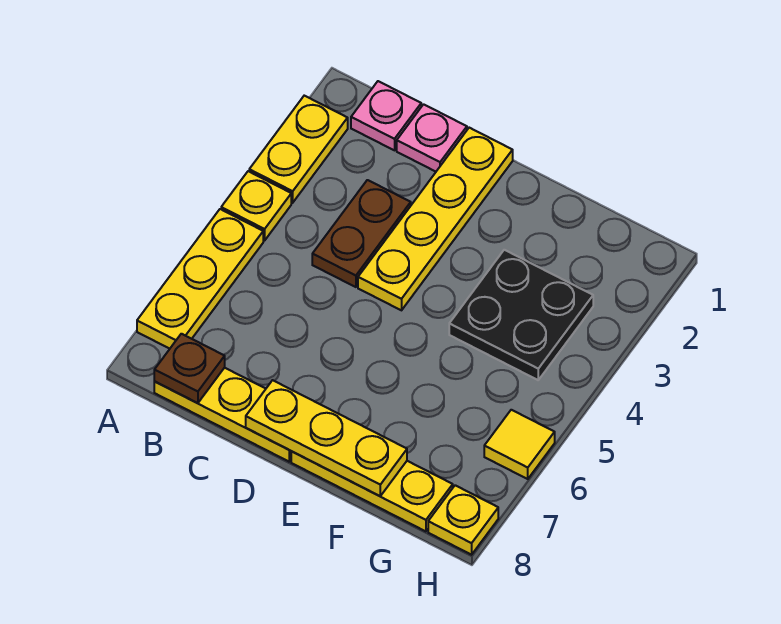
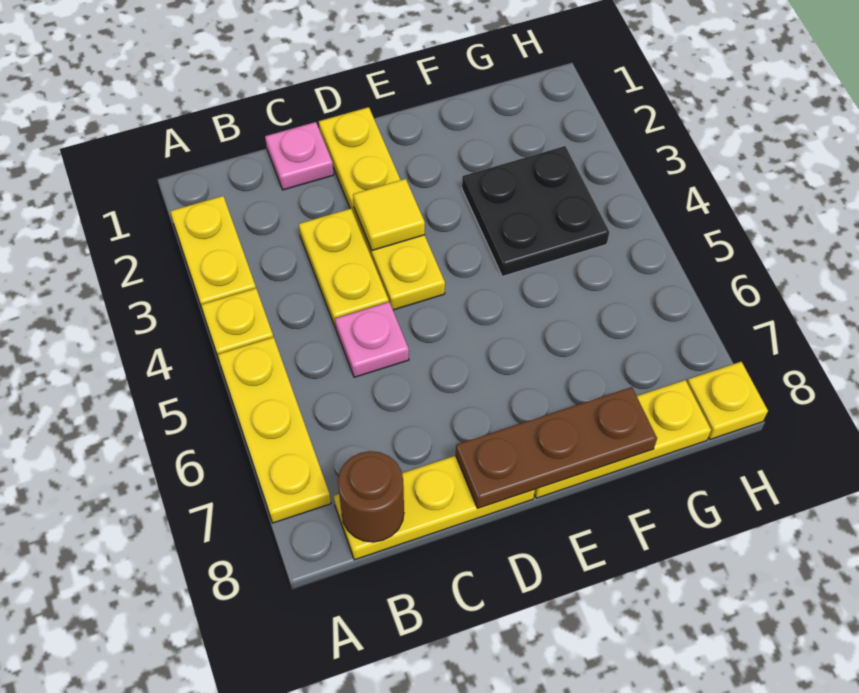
pink plate B1 level 1 -> pink plate C5 level 1
brown plate B8 level 2 -> brown round brick B8 level 2
brown plate C3:C4 level 1 -> yellow plate C3:C4 level 1
yellow plate D8:F8 level 2 -> brown plate D8:F8 level 2
yellow tile H6 level 1 -> yellow tile D3 level 2

